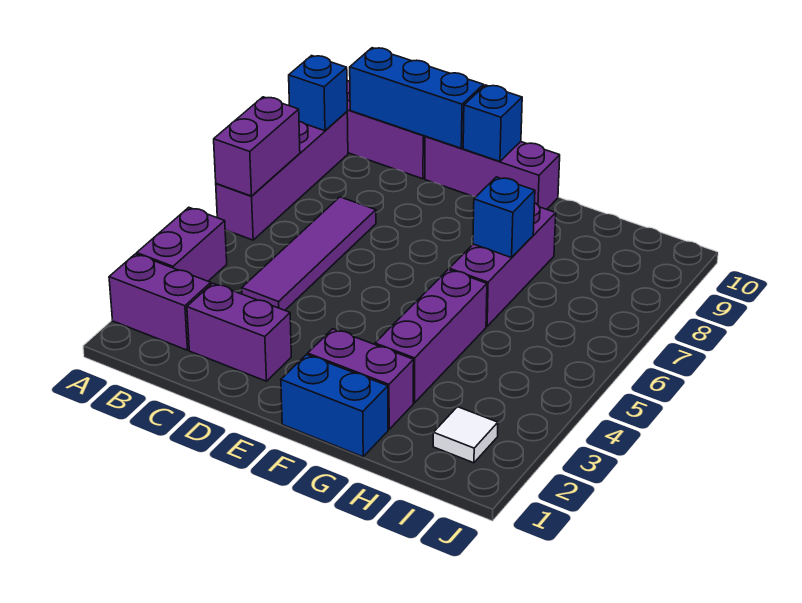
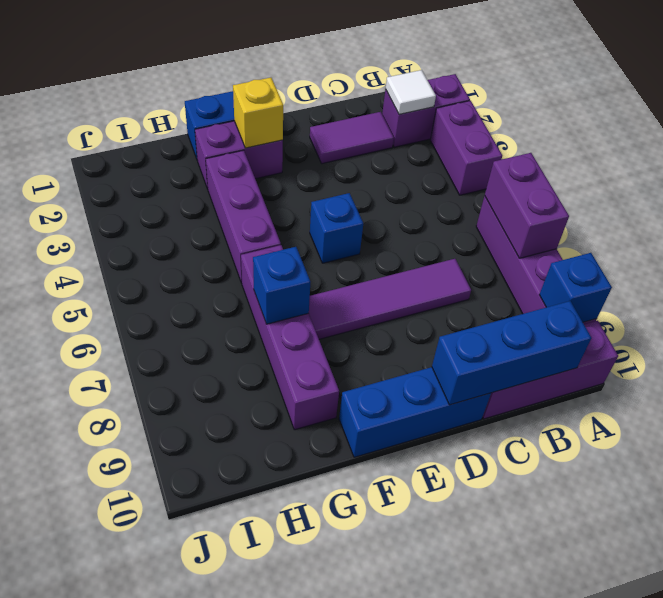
purple brick C2:D2 level 1 -> purple tile C2:D2 level 1
purple tile C4:C7 level 1 -> purple tile C7:F7 level 1
purple brick D10:F10 level 1 -> blue brick D10:F10 level 1
blue brick E10 level 2 -> blue brick E5 level 1
none -> yellow brick F2 level 2
purple brick G6:G8 level 1 -> purple brick G6:G9 level 1
white tile I2 level 1 -> white tile B2 level 2

